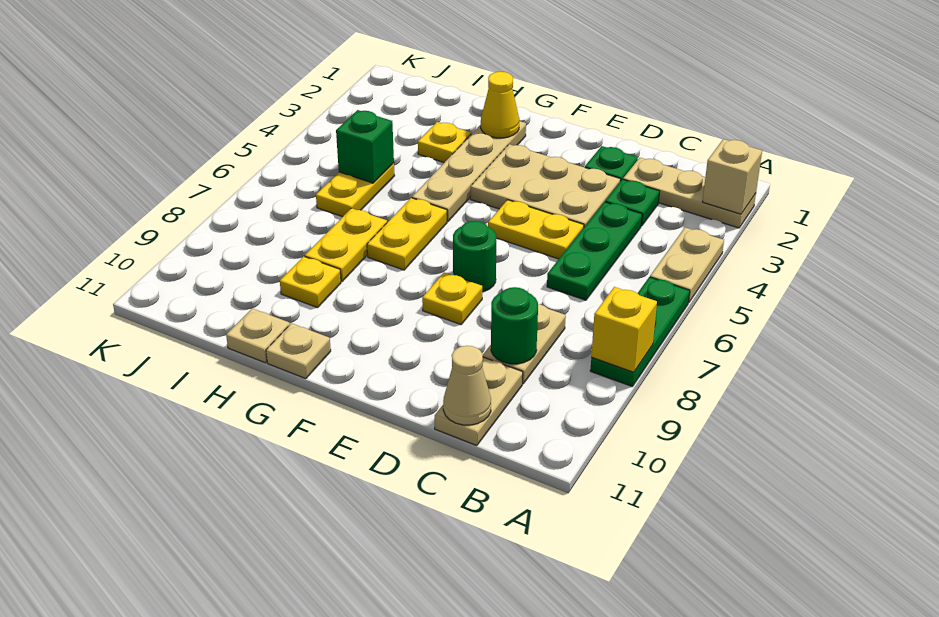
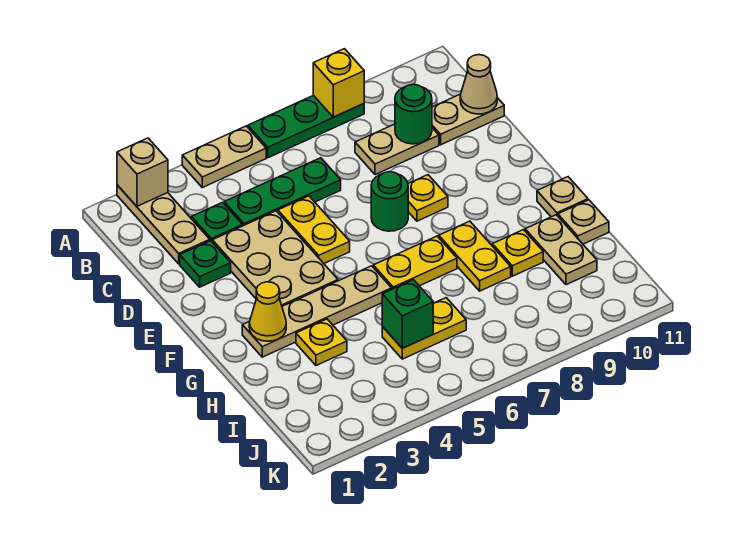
yellow plate H7:H8 level 1 -> yellow plate G8:H8 level 1
none -> tan plate H10:I10 level 1

